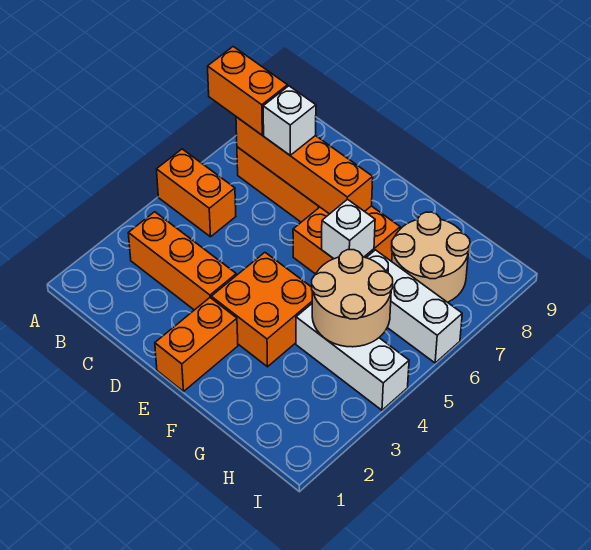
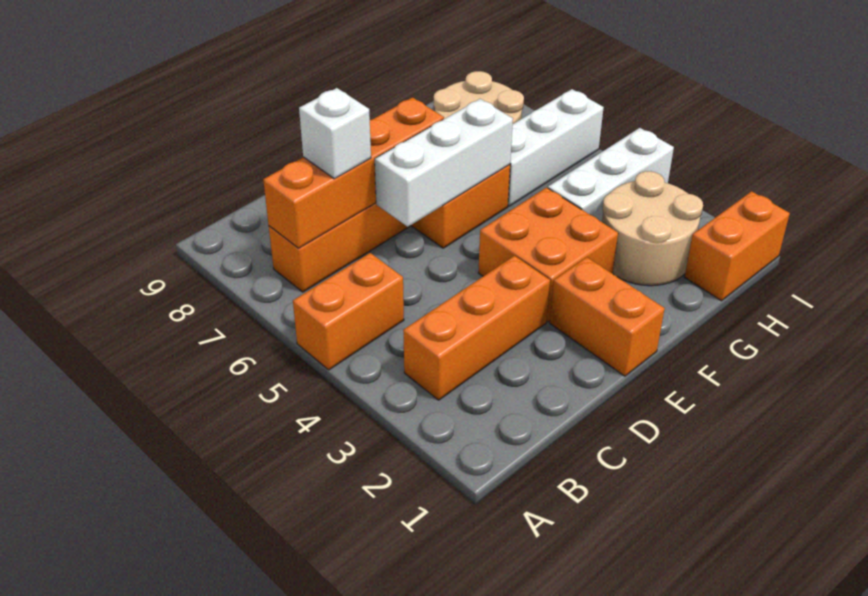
orange brick A7:B7 level 3 -> orange brick H1:I1 level 1
white brick F6 level 2 -> white brick D6:F6 level 2
tan round brick G4:H5 level 2 -> tan round brick G2:H3 level 1

